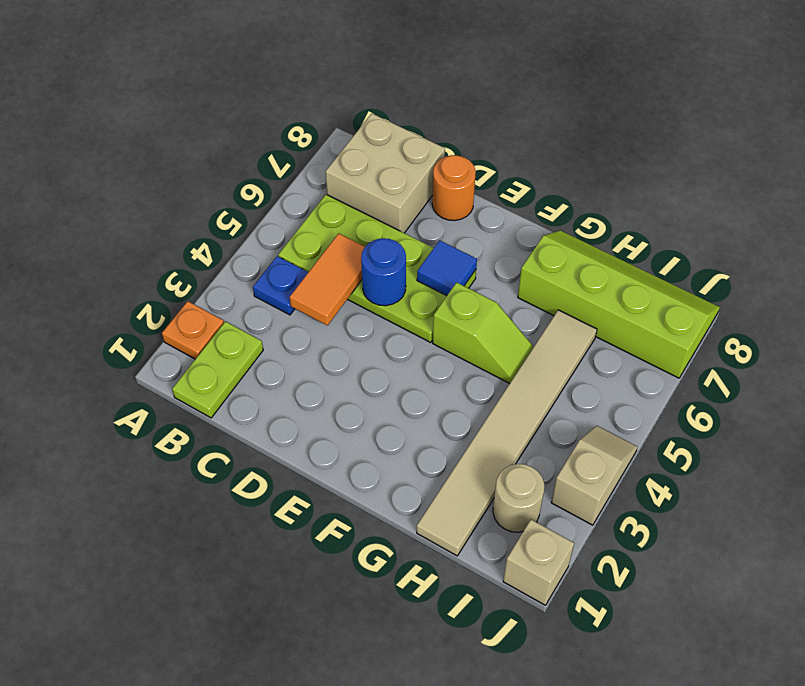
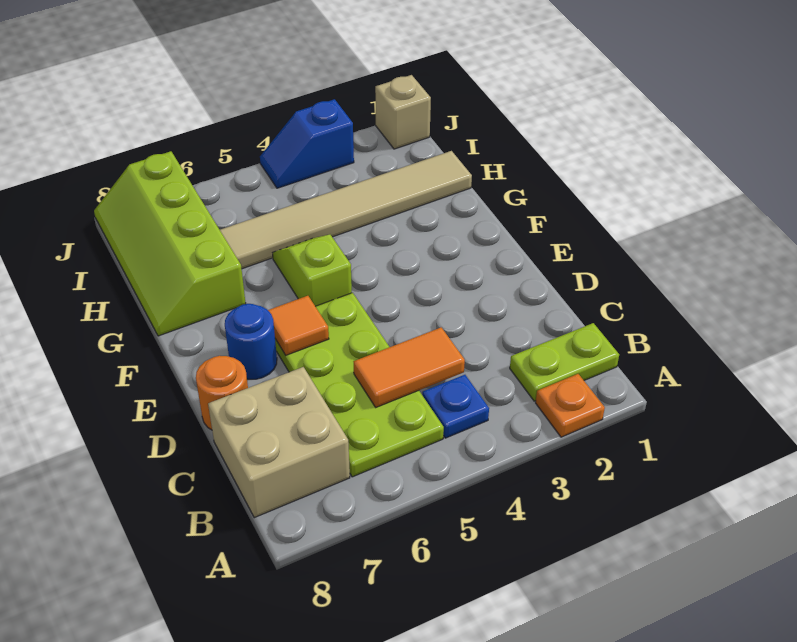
blue round brick D5 level 2 -> blue round brick E7 level 1
blue tile E6 level 2 -> orange tile E6 level 2
tan round brick I2 level 1 -> none
tan slope J3:J4 level 1 top 3 -> blue slope J3:J4 level 1 top 3

